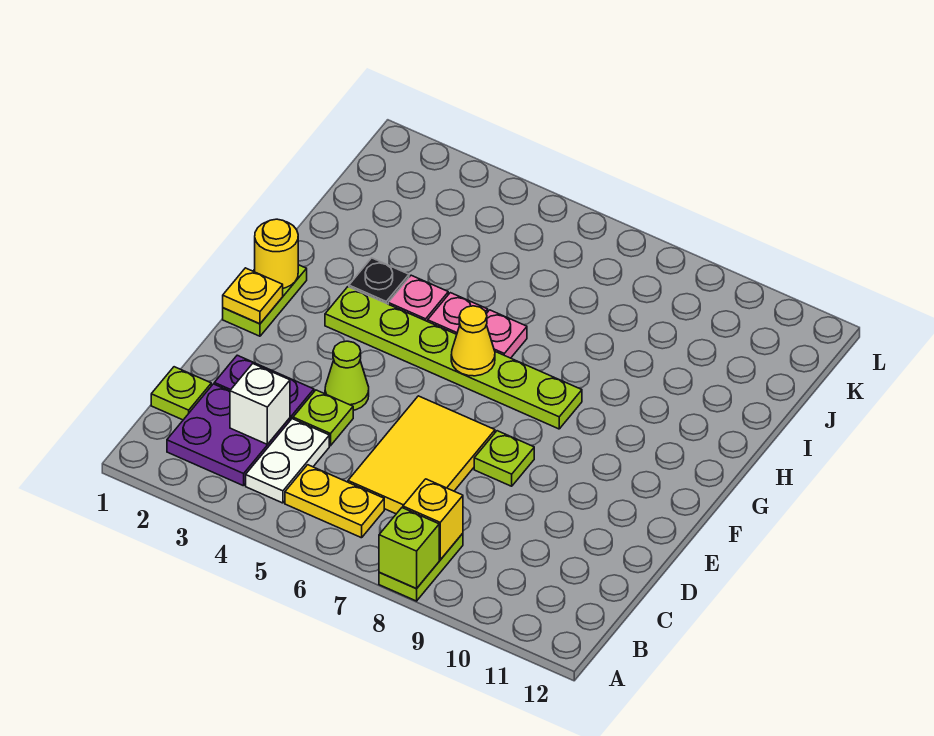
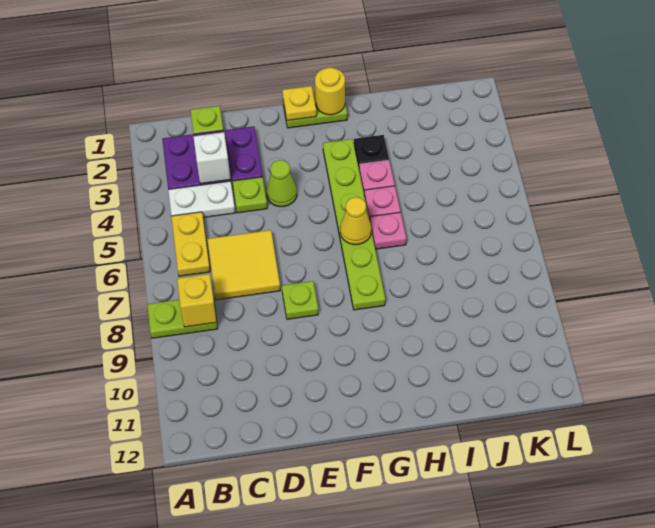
lime brick A8 level 2 -> none
yellow tile C6:E7 level 1 -> yellow tile C6:D7 level 1

